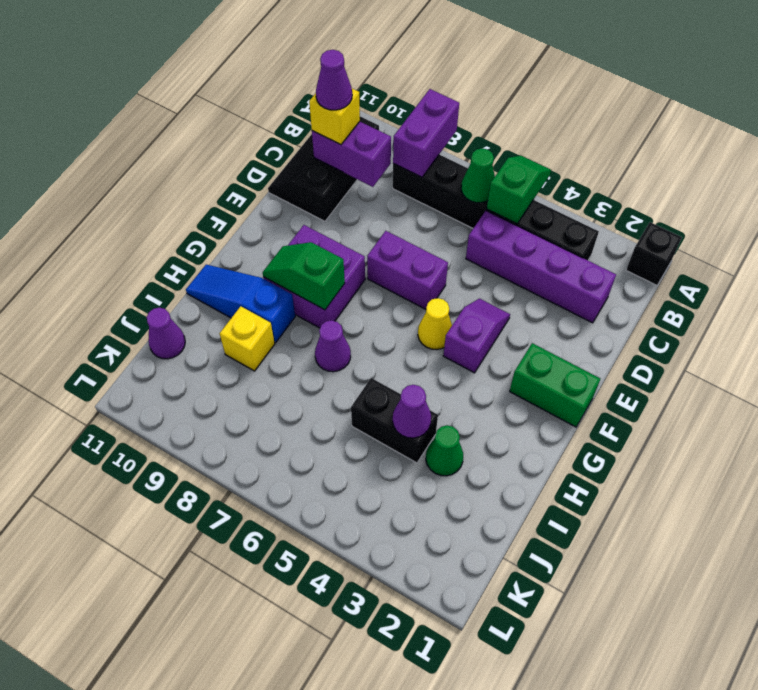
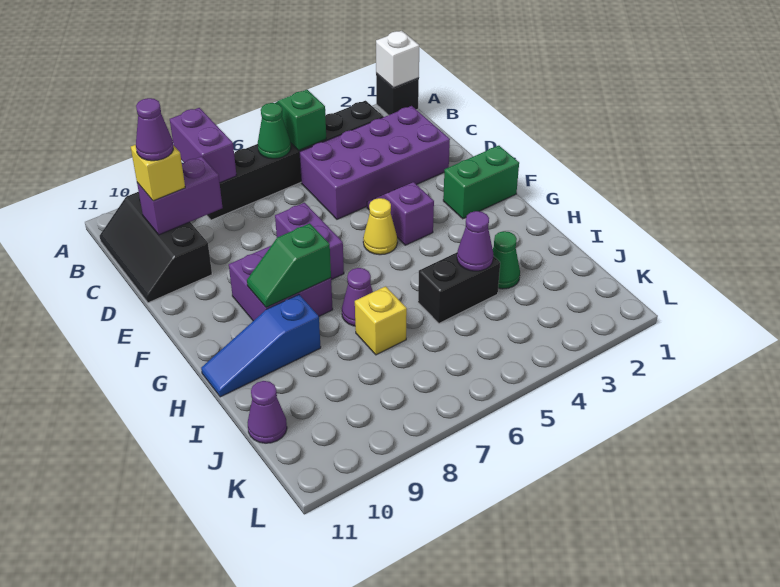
none -> white brick A1 level 2
purple brick C2:C5 level 1 -> purple brick C2:D5 level 1
purple brick E6:E7 level 1 -> purple brick E7:F7 level 1
yellow brick I9 level 1 -> yellow brick I7 level 1

